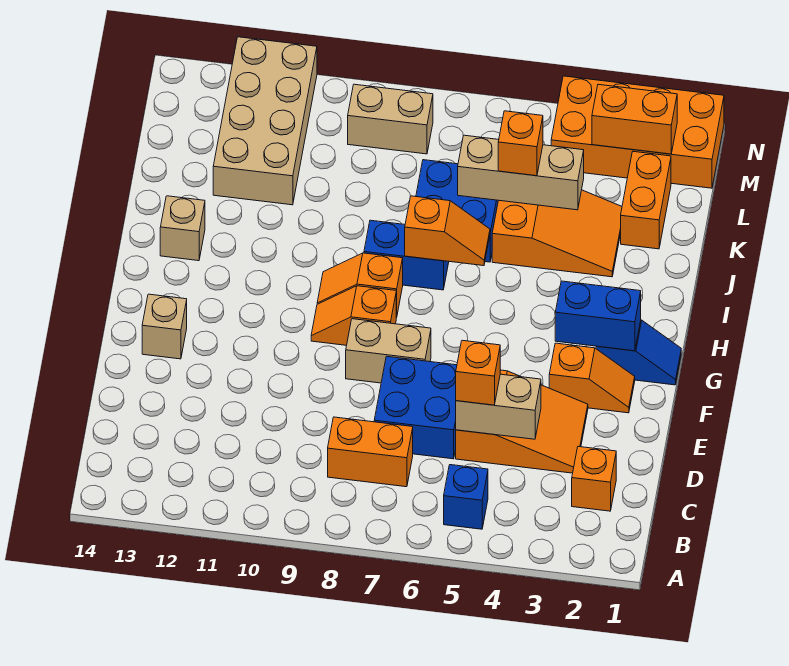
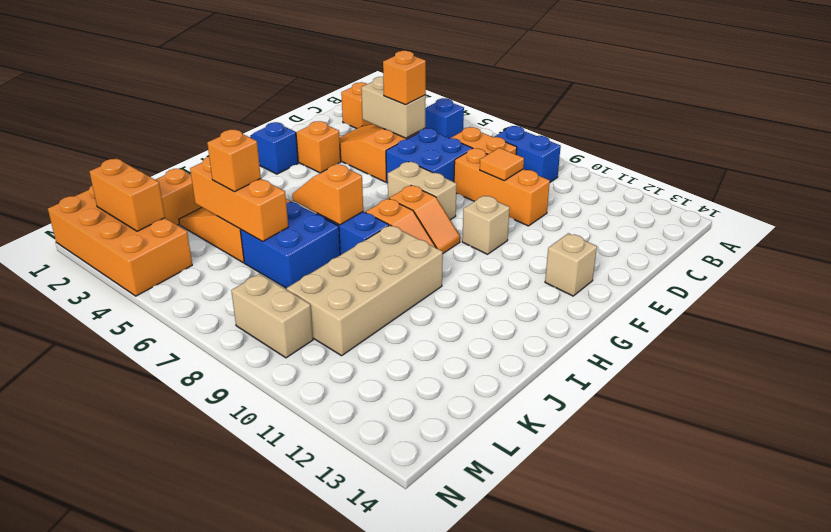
none -> orange brick D8:D10 level 1
none -> orange tile D9 level 2
blue brick G2:G3 level 2 -> blue brick B8:B9 level 1
tan brick I13 level 1 -> tan brick F10 level 1
tan brick K4:K6 level 2 -> orange brick K4:K6 level 2
tan brick K11:N12 level 1 -> tan brick I9:L10 level 1

